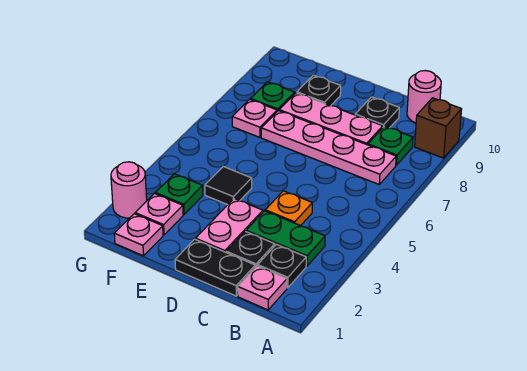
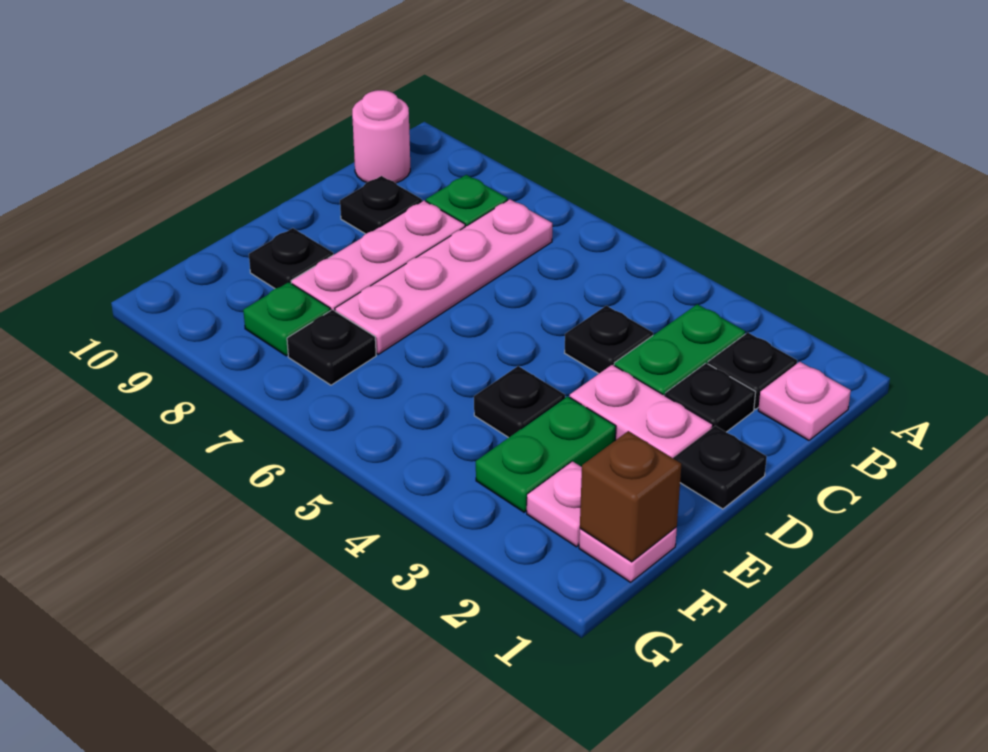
brown brick A9 level 1 -> brown brick F1 level 2
black plate C1:D1 level 1 -> black plate D1 level 1
orange plate C4 level 1 -> black plate C4 level 1
black tile E4 level 1 -> black plate E4 level 1
green plate F3 level 1 -> green plate E3:F3 level 1
pink plate F7 level 1 -> black plate F7 level 1
pink round brick G2 level 1 -> none

